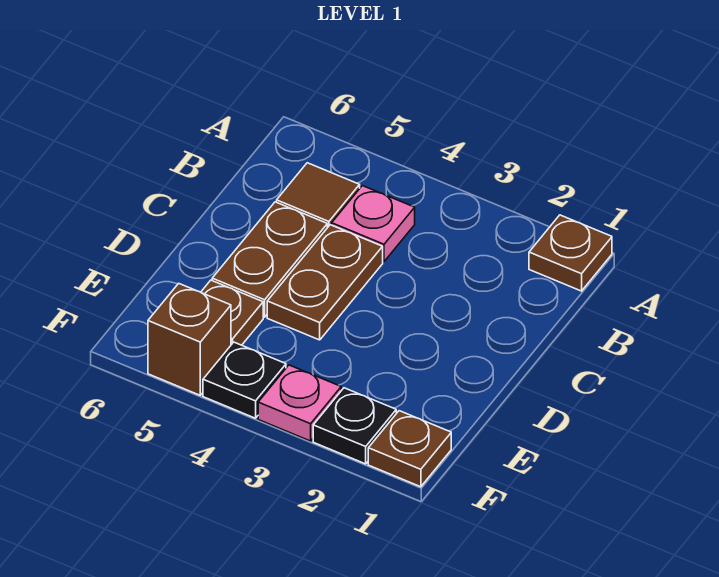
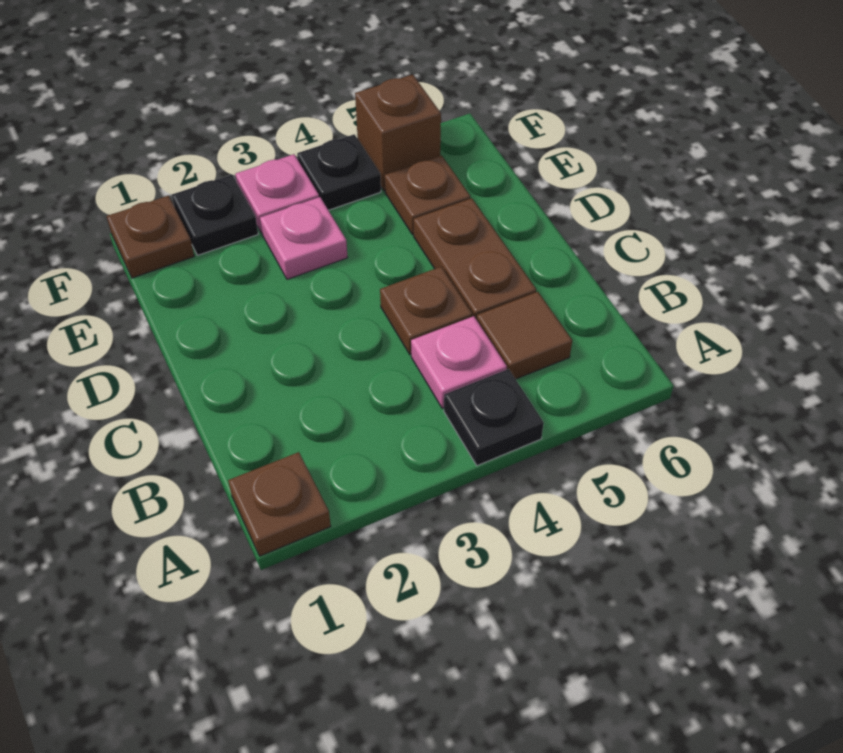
none -> black plate A4 level 1
brown plate C4:D4 level 1 -> brown plate C4 level 1
none -> pink plate E3 level 1

